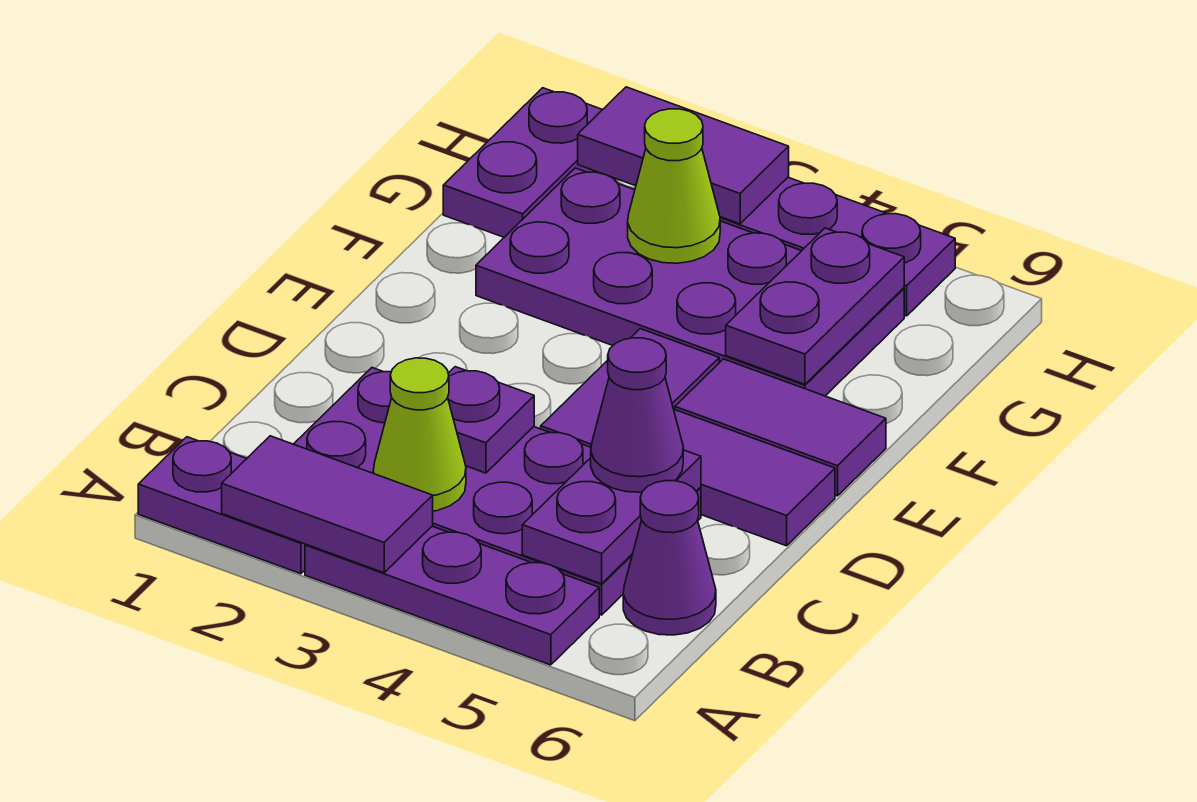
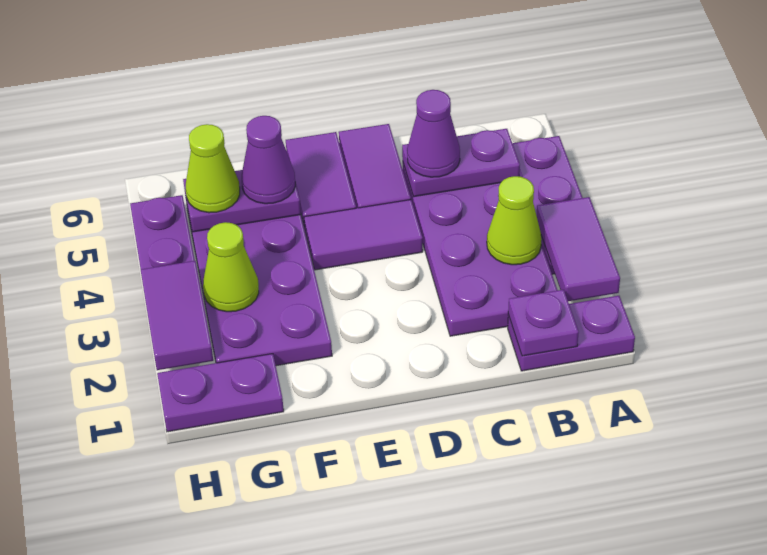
purple plate A1:A2 level 1 -> purple plate A1:B1 level 1
purple cone B6 level 1 -> purple cone F5 level 3
purple plate C3 level 2 -> purple plate B1 level 2
none -> lime cone G5 level 3

